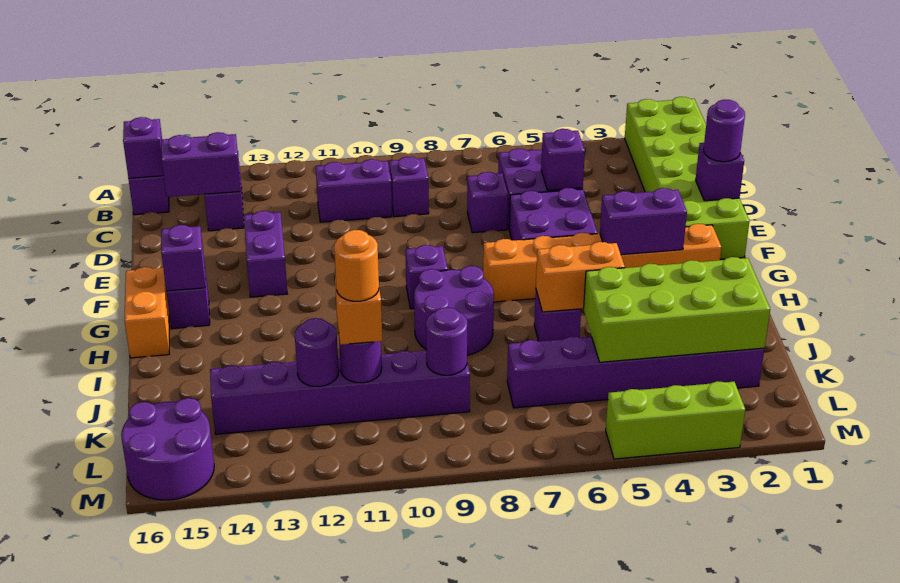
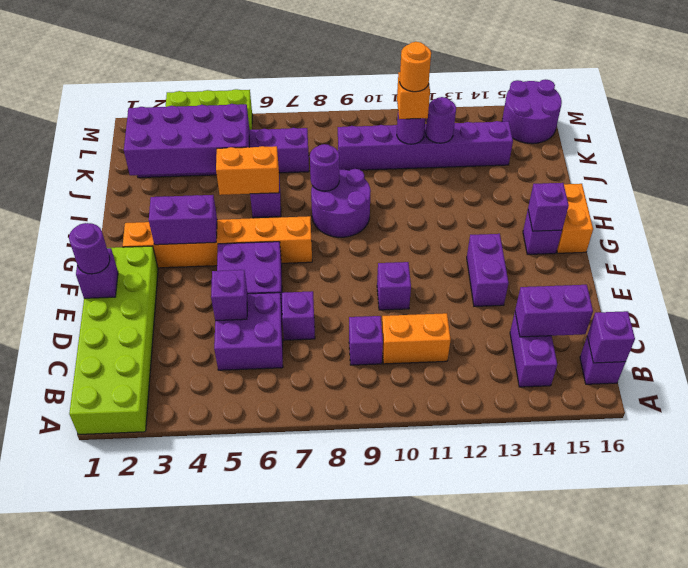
purple brick C10:C11 level 1 -> orange brick C10:C11 level 1
purple brick G9 level 1 -> purple brick E10 level 1
lime brick J2:K5 level 2 -> purple brick J2:K5 level 2
purple round brick K9 level 2 -> purple round brick I8 level 2

